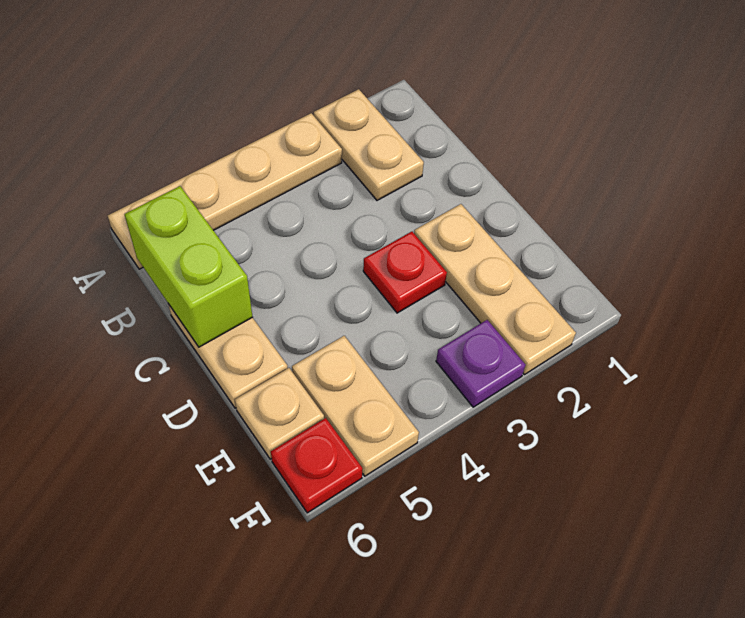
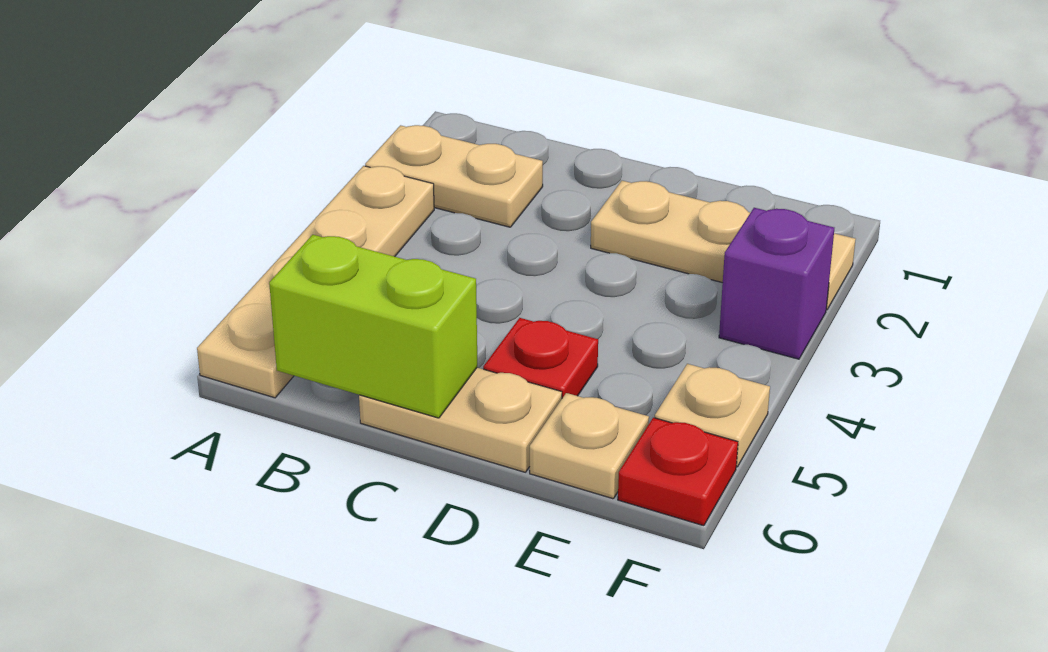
red plate D3 level 1 -> red plate D5 level 1
tan plate E5:F5 level 1 -> tan plate F5 level 1
purple plate F3 level 1 -> purple brick F3 level 1

